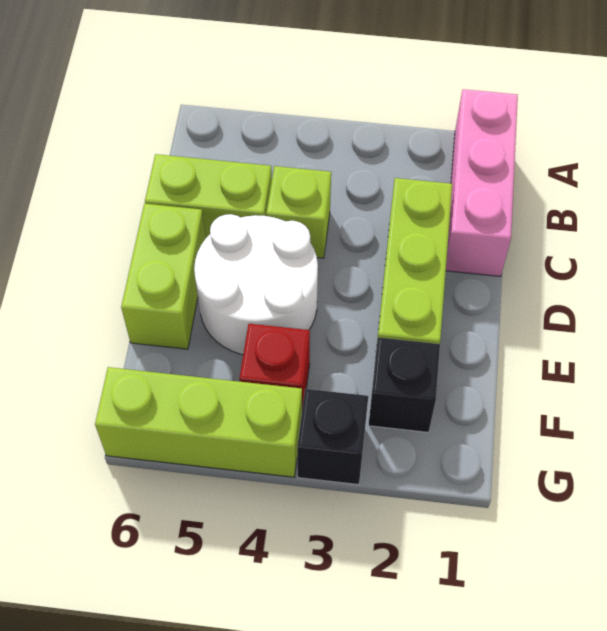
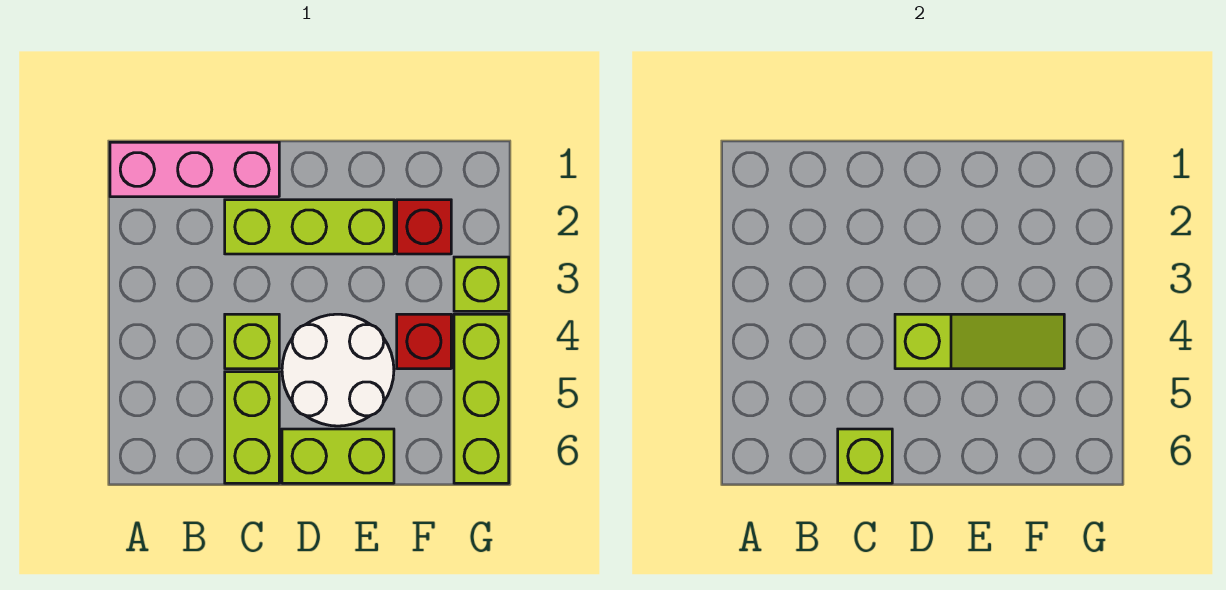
none -> lime brick C6 level 2
none -> lime slope D4:F4 level 2 top D
black brick F2 level 1 -> red brick F2 level 1
black brick G3 level 1 -> lime brick G3 level 1

